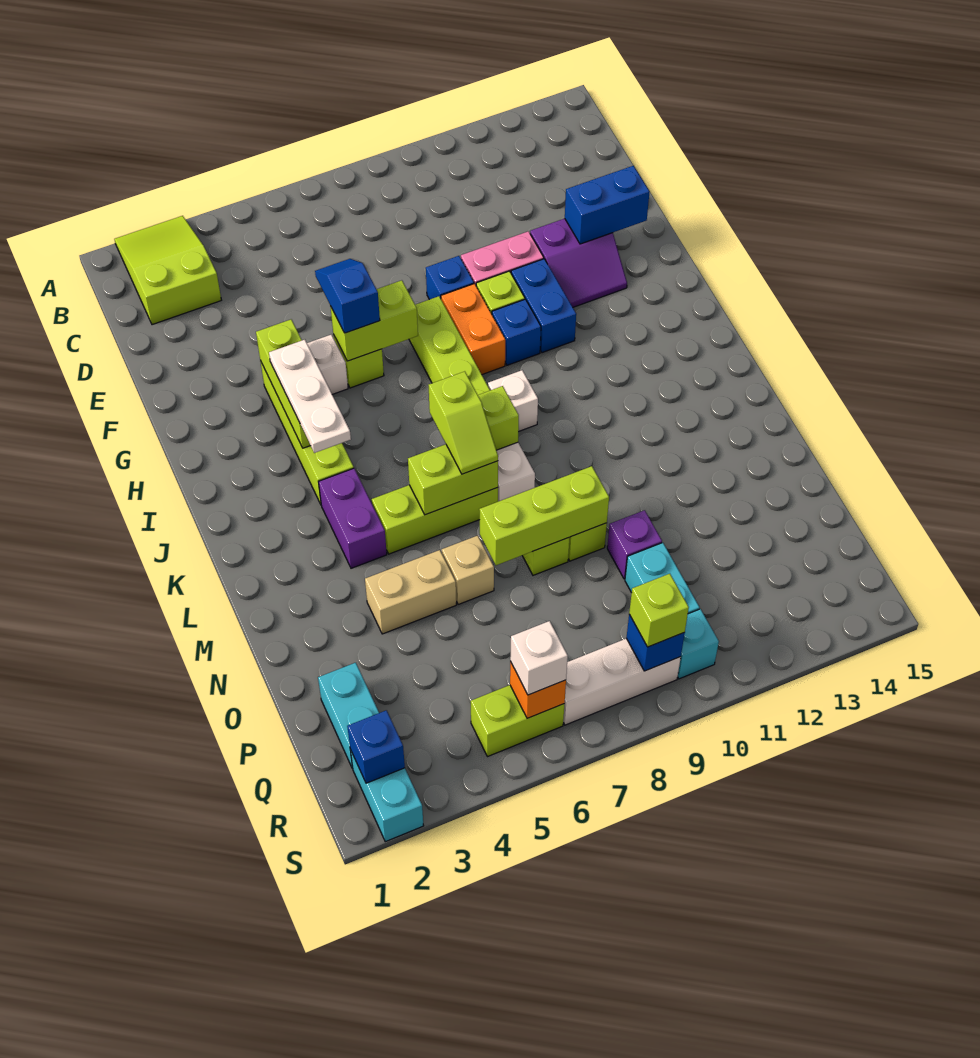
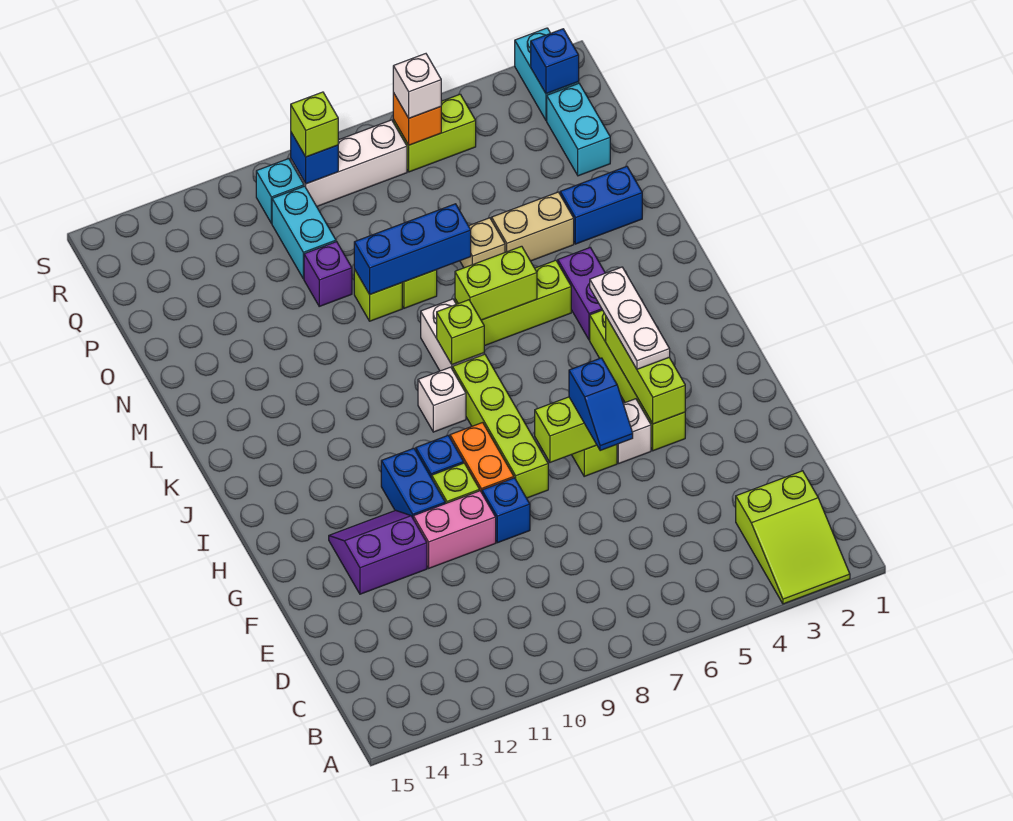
blue brick F13:F14 level 2 -> blue brick N2:N3 level 1
lime slope K7:L7 level 3 top K -> none
lime brick N7:N9 level 2 -> blue brick N7:N9 level 2

